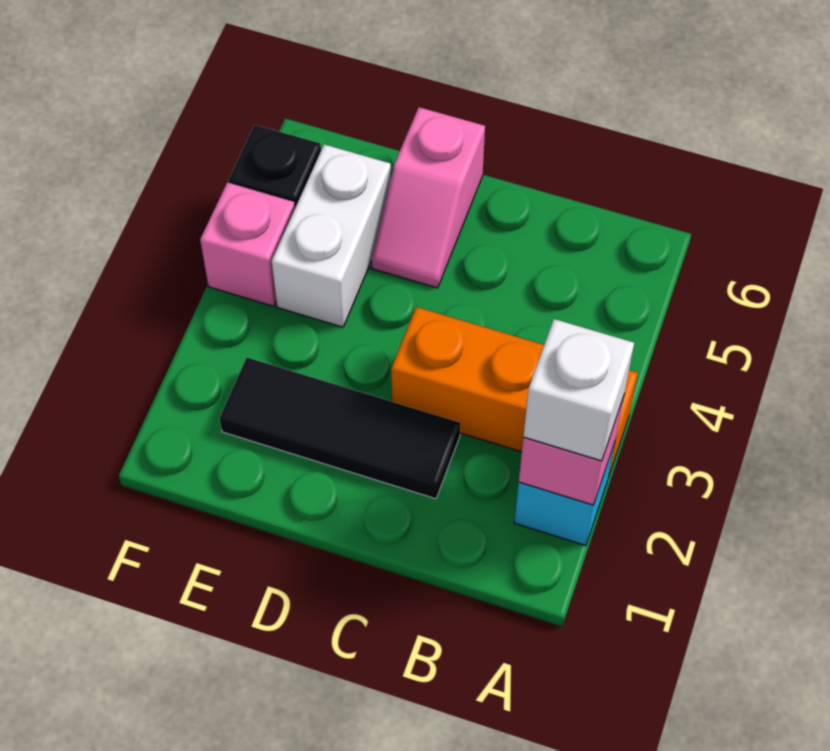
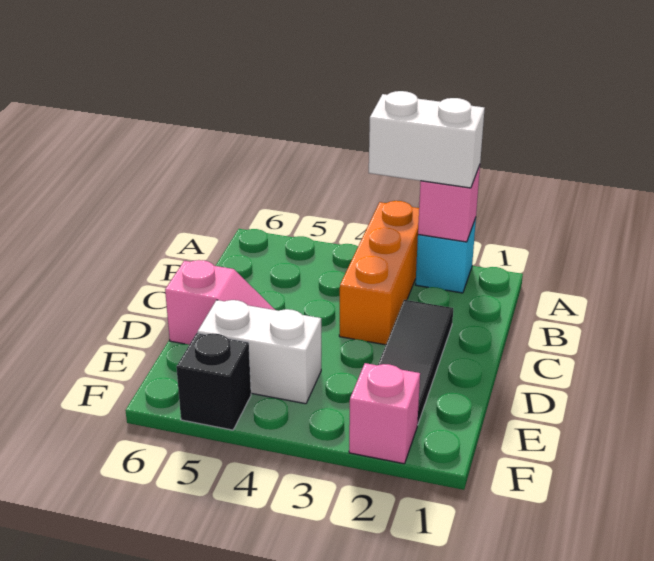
white brick A2 level 3 -> white brick A2:A3 level 3
pink brick F4 level 1 -> pink brick F2 level 1

